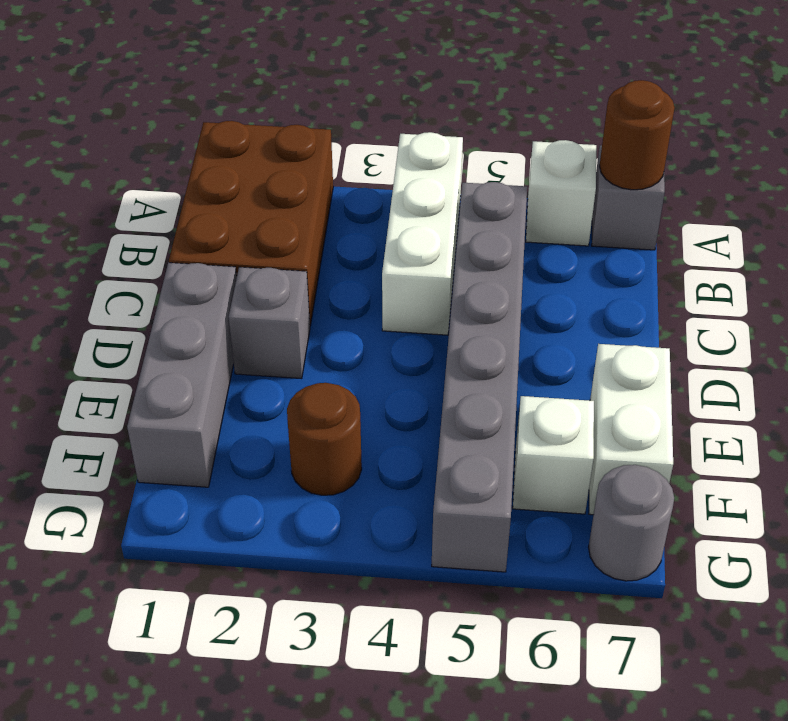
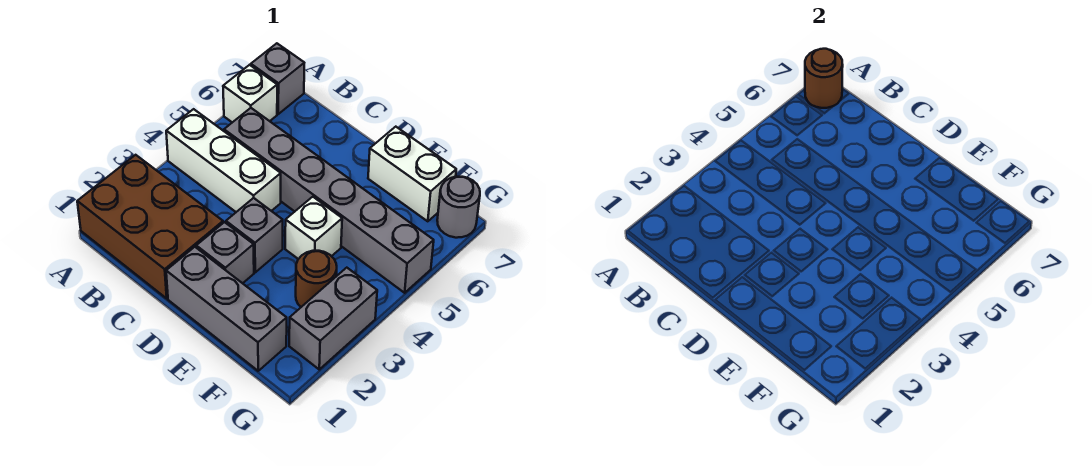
none -> grey brick D3 level 1
white brick F6 level 1 -> white brick E4 level 1
none -> grey brick G2:G3 level 1

